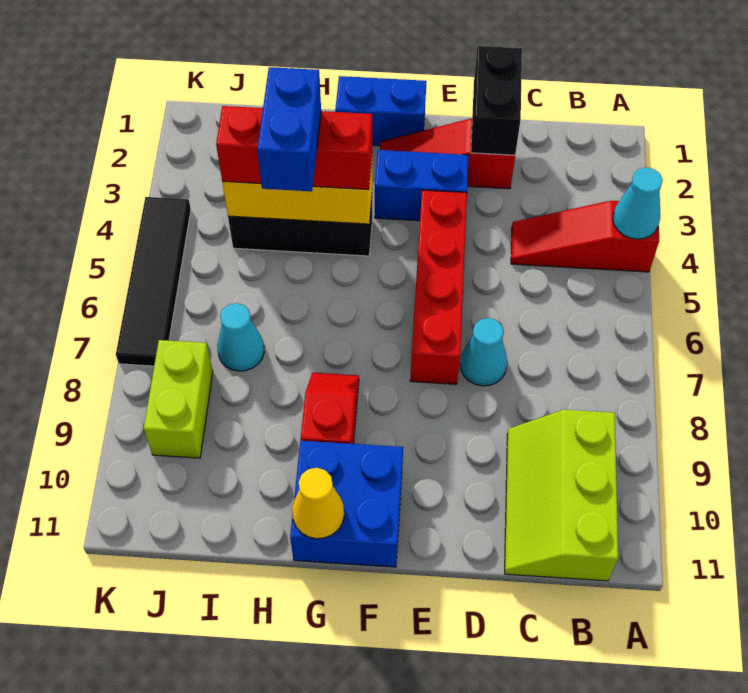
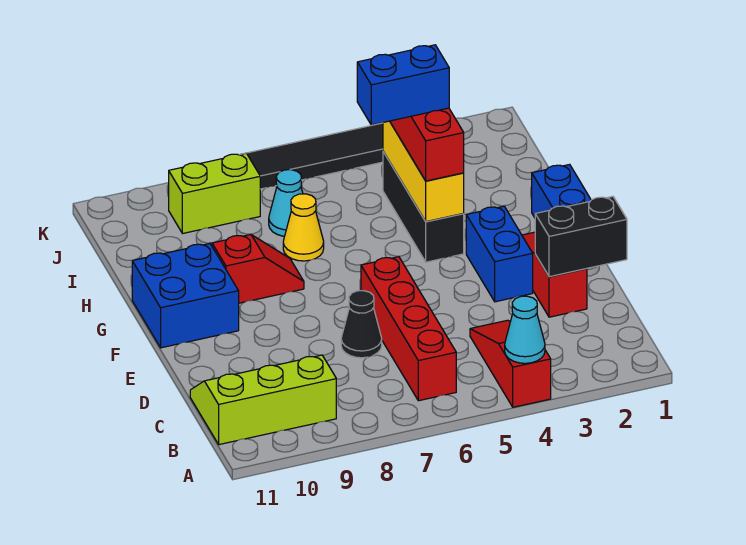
cyan cone D7 level 1 -> black cone D7 level 1
red brick E4:E7 level 1 -> red brick B6:E6 level 1
yellow cone G11 level 2 -> yellow cone H7 level 1

